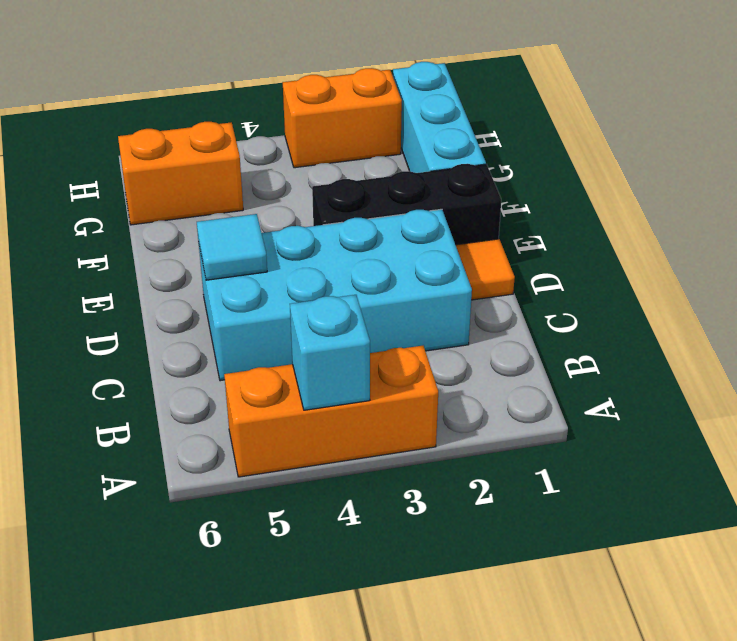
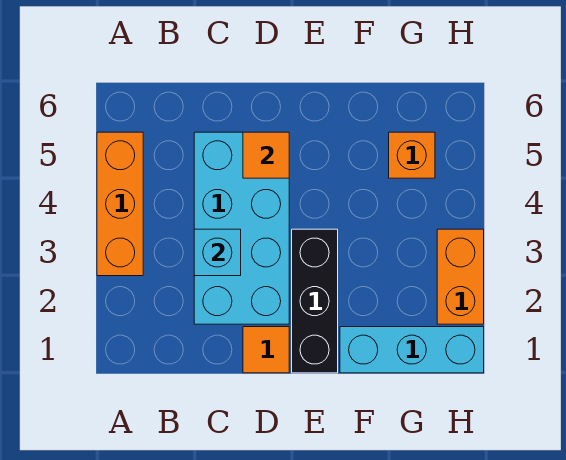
cyan brick A4 level 2 -> cyan brick C3 level 2
cyan tile D5 level 2 -> orange tile D5 level 2
orange brick G5:G6 level 1 -> orange brick G5 level 1

